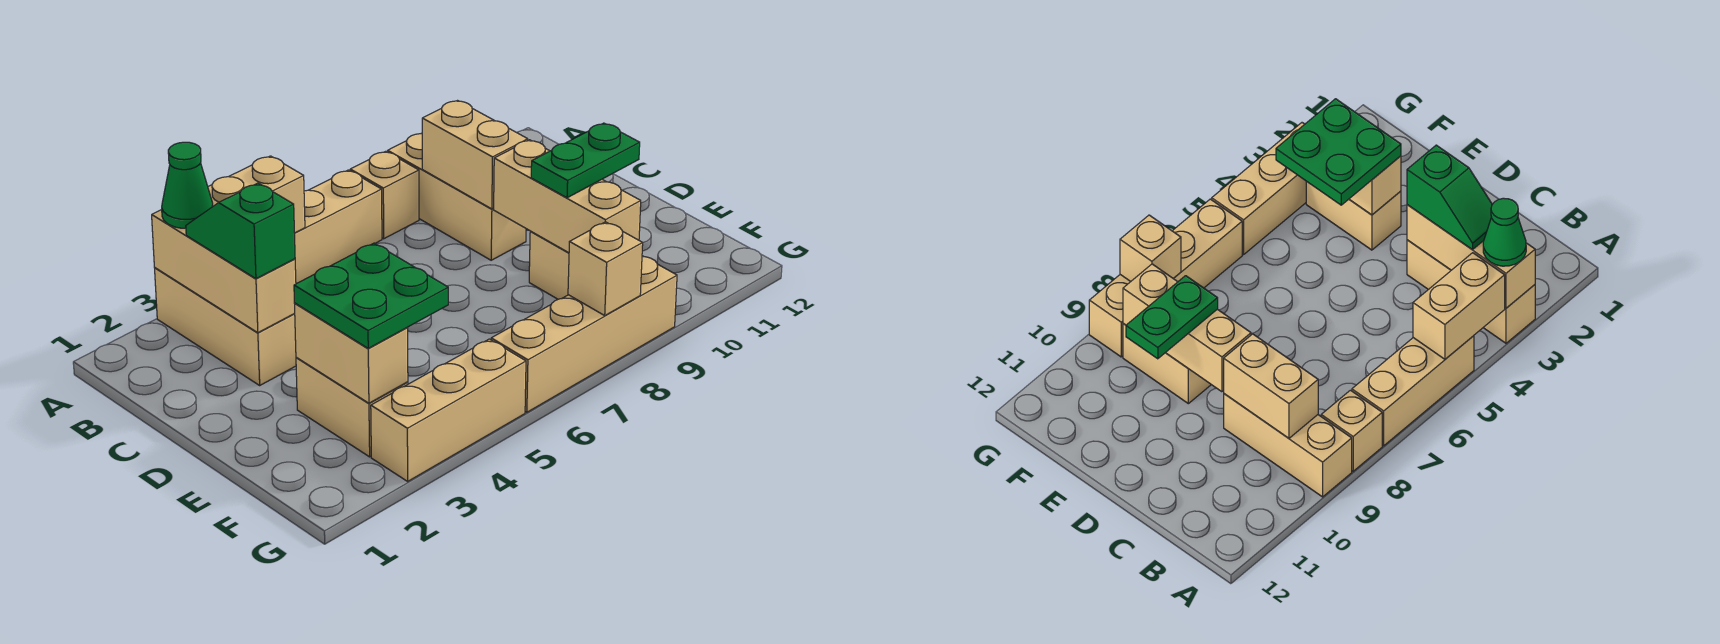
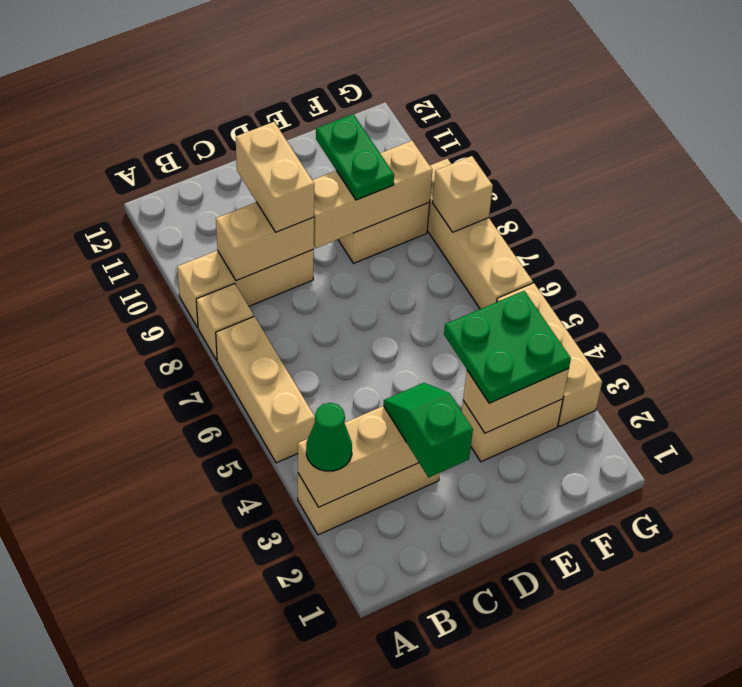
tan brick A4:A5 level 2 -> tan brick C9:C10 level 3
green slope B3:C3 level 3 top C -> green slope C2:C3 level 3 top 2

